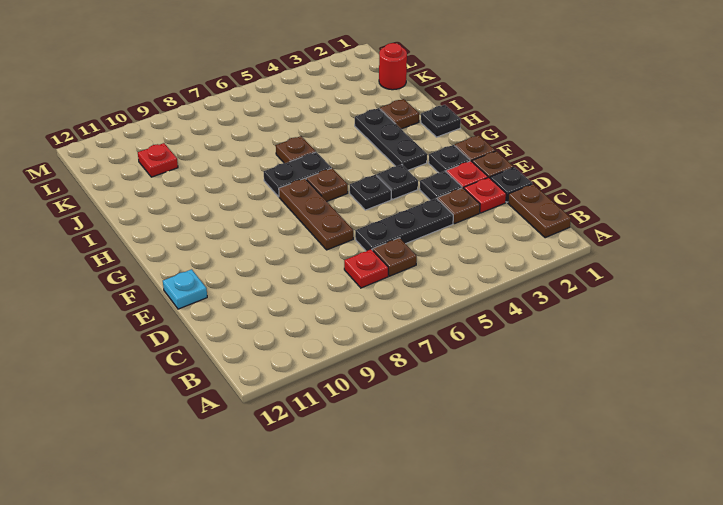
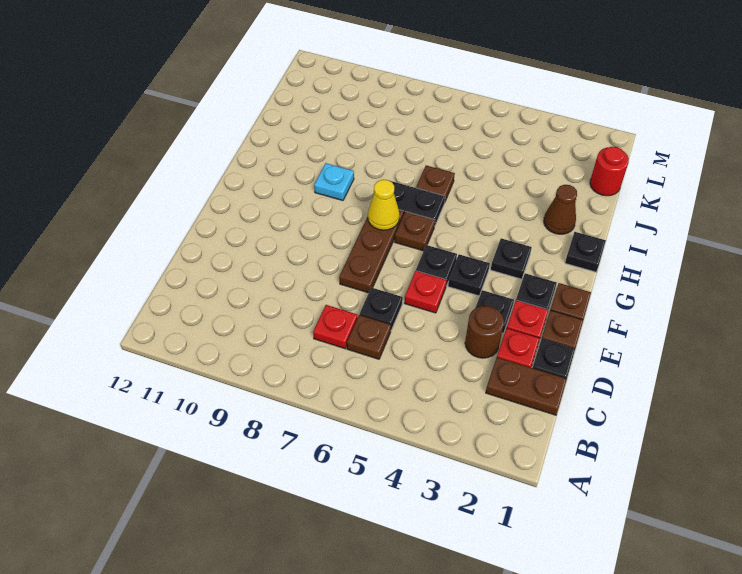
brown plate B1:C1 level 1 -> brown plate C1:C2 level 1
brown plate D3 level 1 -> brown round brick D3 level 1
black plate D4:D6 level 1 -> black plate D6 level 1
cyan plate E12 level 1 -> cyan plate H9 level 1
black plate G3:I3 level 1 -> black plate G3 level 1
none -> yellow cone G7 level 2
brown plate I2 level 1 -> brown cone I2 level 1
red plate K10 level 1 -> red plate E5 level 1

